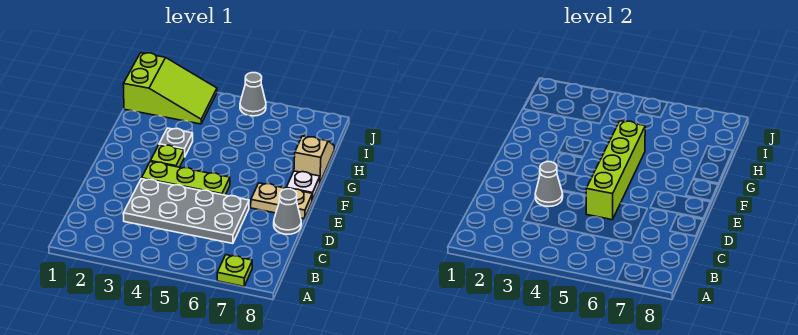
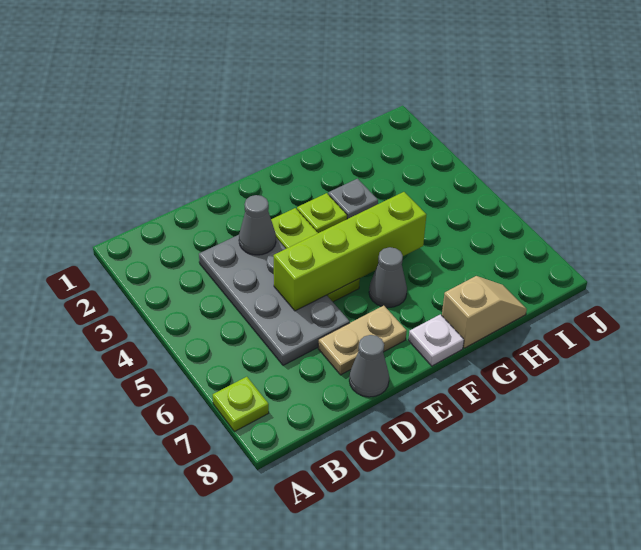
tan plate E7:E8 level 1 -> tan plate D7:E7 level 1
lime slope I1:J3 level 1 top 1 -> none
grey cone J5 level 1 -> grey cone F6 level 1

